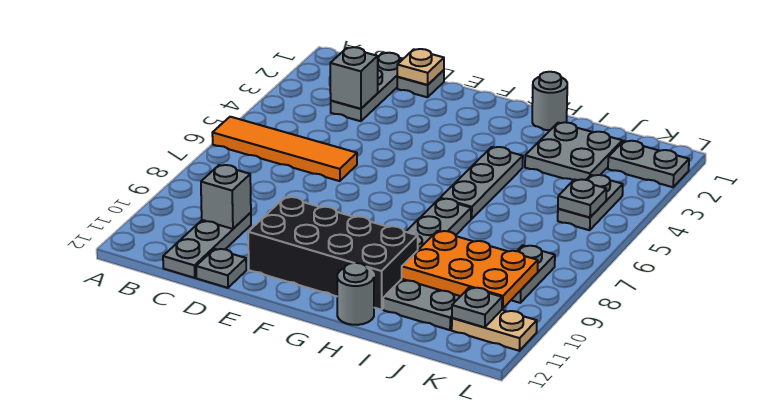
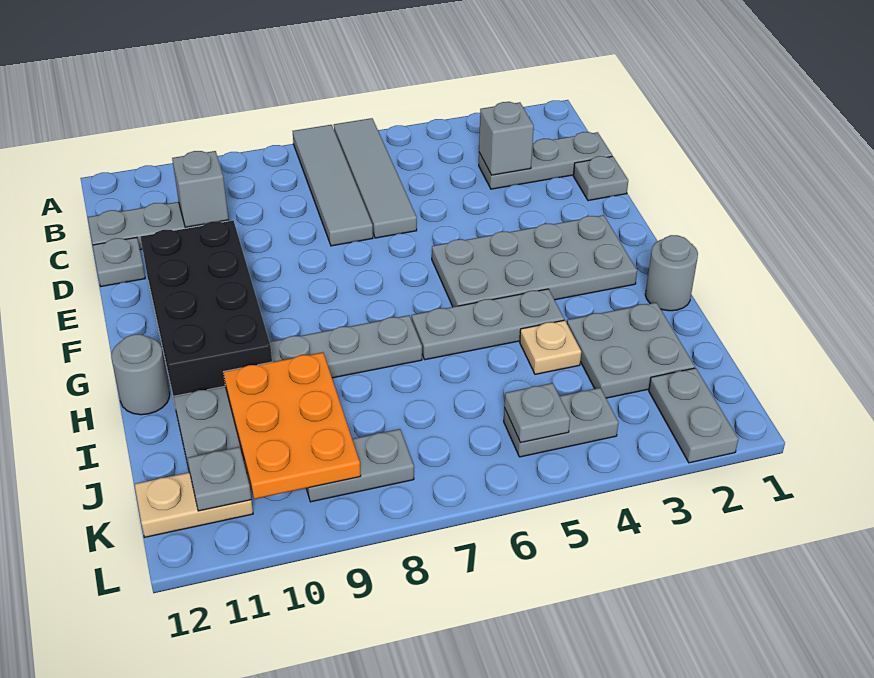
orange tile A6:D6 level 1 -> grey tile A6:D6 level 1
none -> grey tile A7:D7 level 1
tan plate D1 level 2 -> tan plate I4 level 1
none -> grey plate F2:G5 level 1
tan plate K11:L11 level 1 -> tan plate K11:K12 level 1

